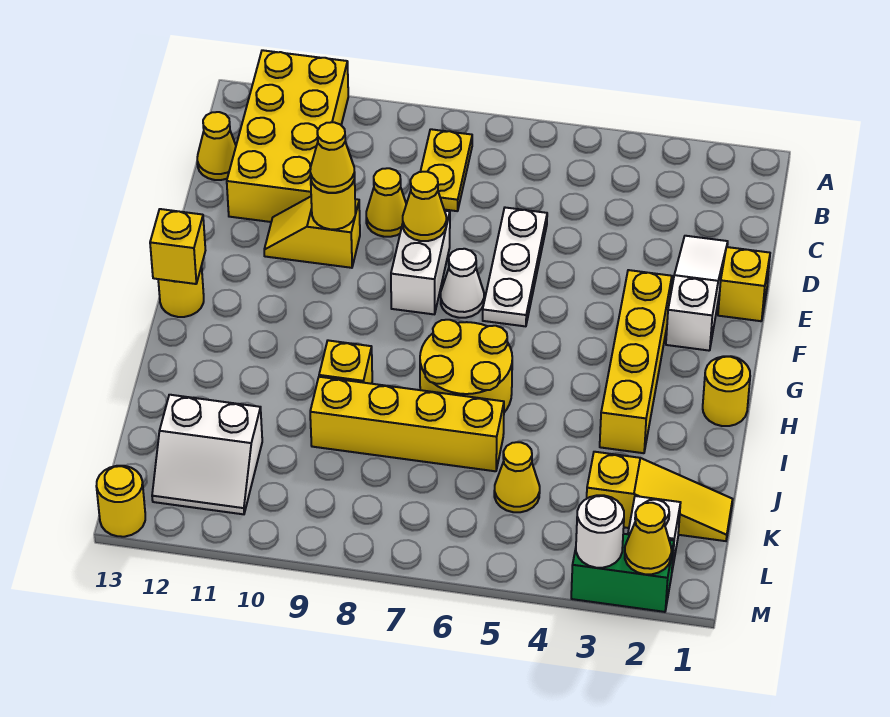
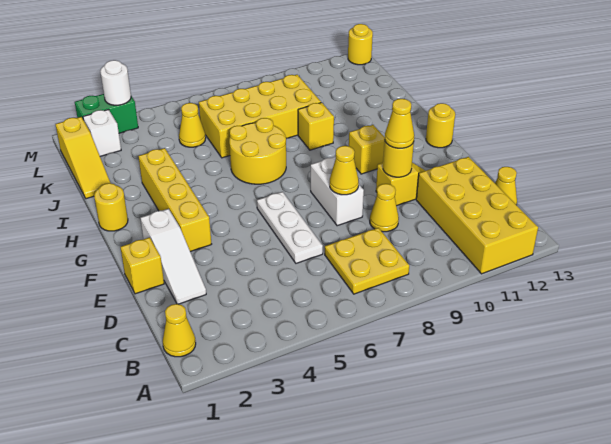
yellow plate B8:C8 level 1 -> yellow plate B7:C8 level 1
white cone F7 level 1 -> none
yellow brick G13 level 2 -> yellow brick G10 level 1
yellow brick J6:J9 level 1 -> yellow brick J6:K9 level 1
yellow slope K1:K3 level 1 top 3 -> yellow slope J1:L1 level 1 top L
white slope K11:L12 level 1 top K -> none
yellow cone M2 level 2 -> yellow cone B1 level 1

